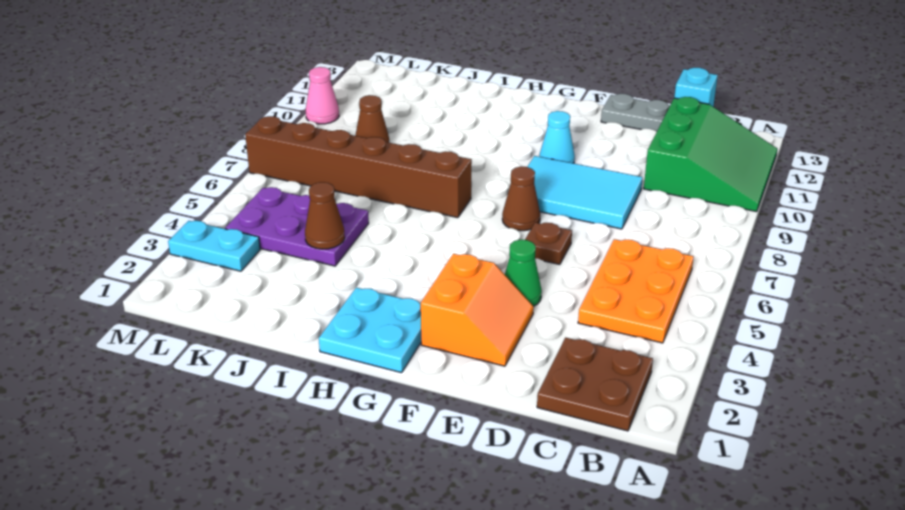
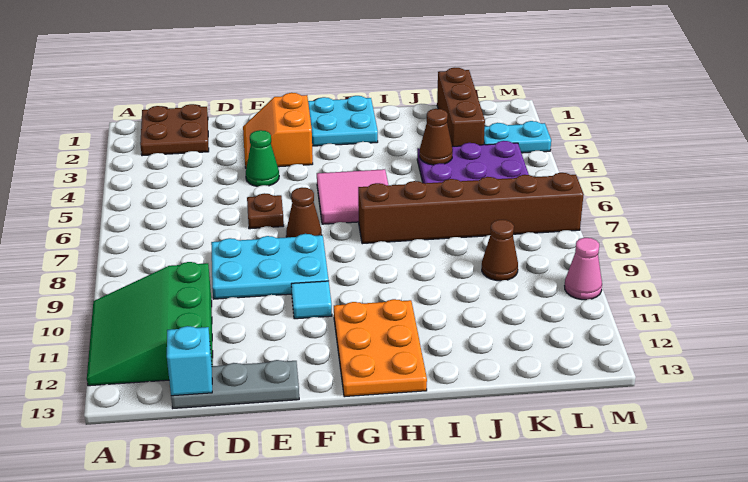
orange plate B4:C6 level 1 -> orange plate G11:H13 level 1
cyan tile D8:F9 level 1 -> cyan plate D8:F9 level 1
cyan cone F10 level 1 -> cyan tile F10 level 1
none -> pink tile G5:H6 level 1
none -> brown brick K1:K3 level 1

